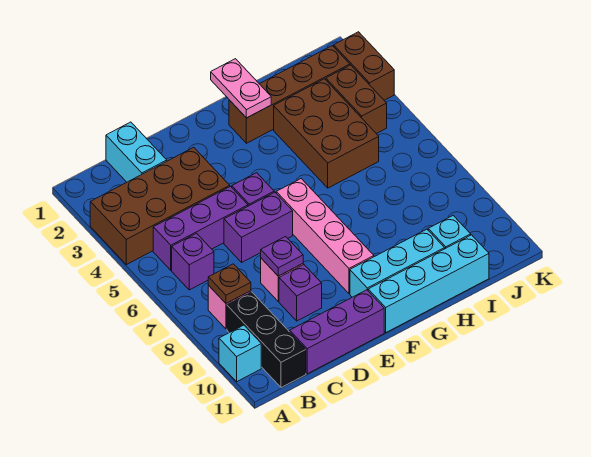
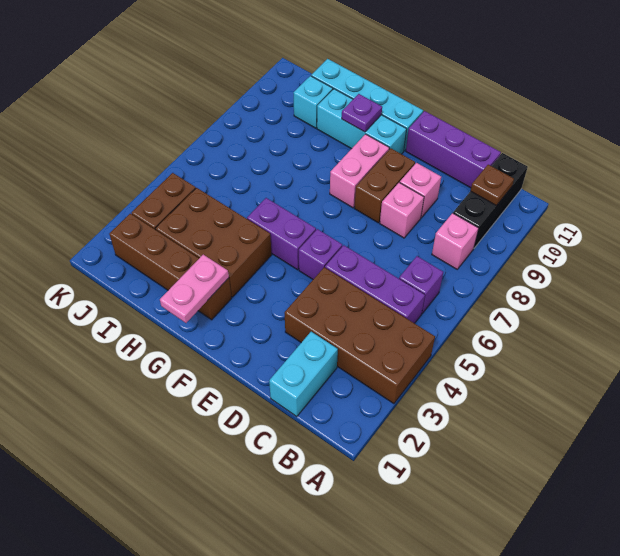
cyan brick A10 level 1 -> none
brown plate B8 level 2 -> brown plate B10 level 2
purple brick D6:E6 level 1 -> purple brick F5:G5 level 1
purple plate D8 level 2 -> purple plate G10 level 2
purple brick D9 level 1 -> pink brick D9 level 1
pink brick F6:F9 level 1 -> pink brick F8:F9 level 1
brown brick H3:I5 level 1 -> brown brick G3:I4 level 1
brown brick K2:K3 level 1 -> brown brick E8:E9 level 1

